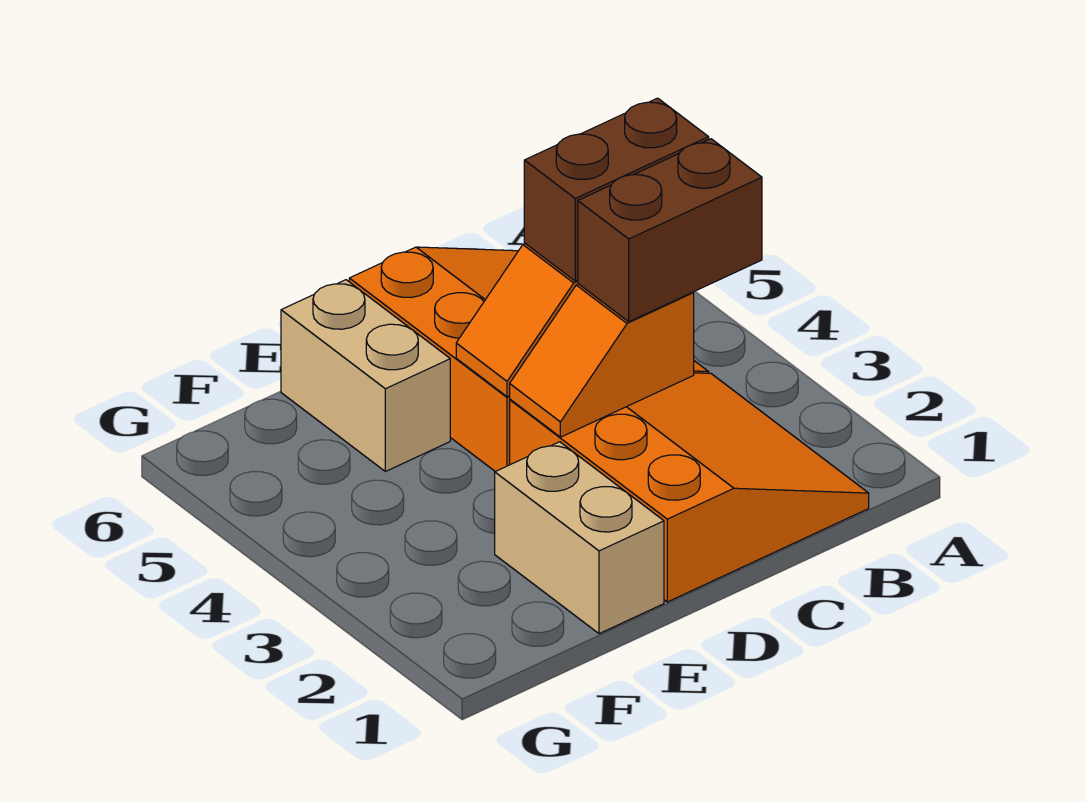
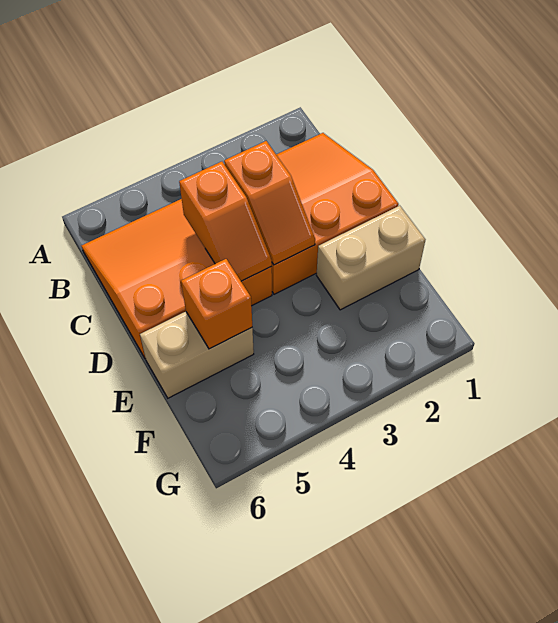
brown brick B3:C3 level 3 -> none
brown brick B4:C4 level 3 -> none
none -> orange brick E5 level 2

